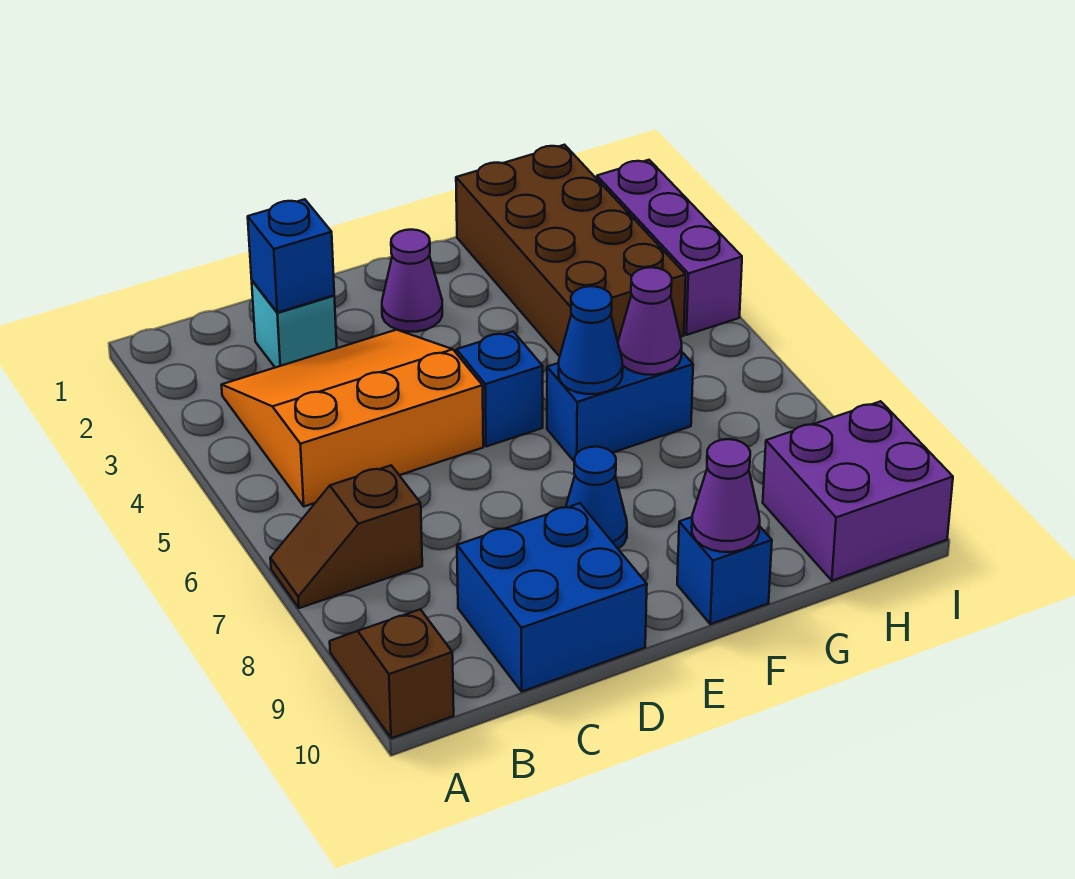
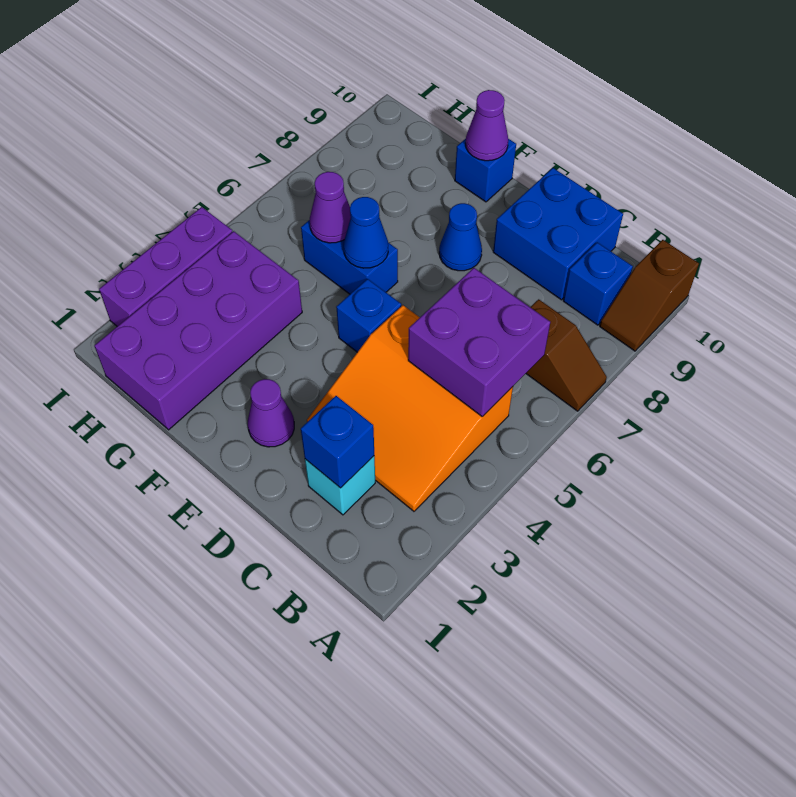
none -> blue brick B9 level 1
brown brick G1:H4 level 1 -> purple brick G1:H4 level 1
purple brick H9:I10 level 1 -> purple brick B5:C6 level 2

